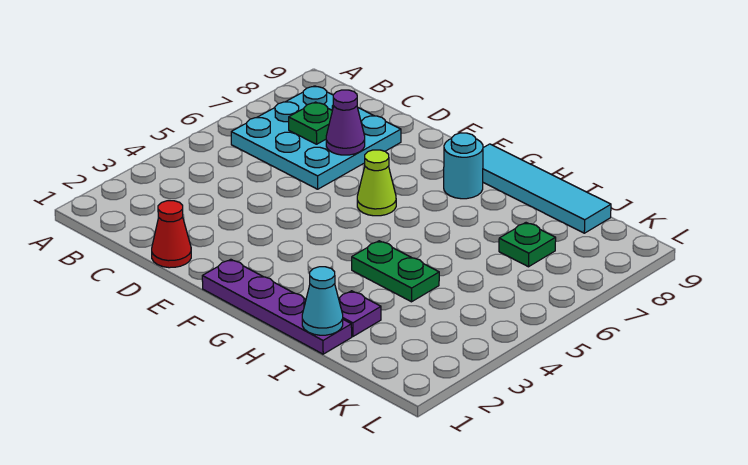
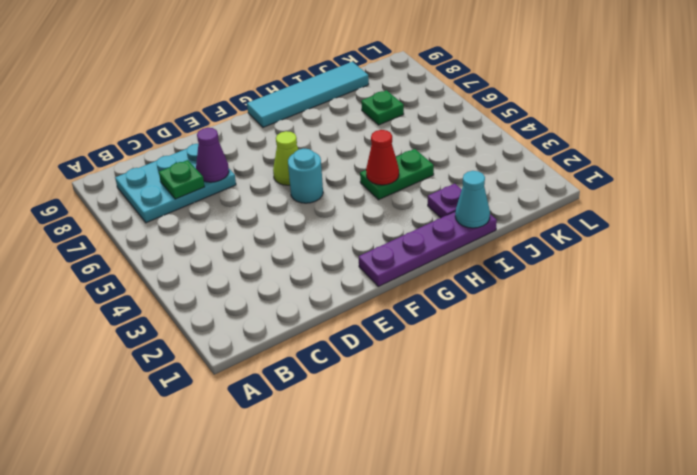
cyan plate B6:D8 level 1 -> cyan plate B7:D8 level 1
red cone D1 level 1 -> red cone H4 level 2
cyan round brick G8 level 1 -> cyan round brick F5 level 1

